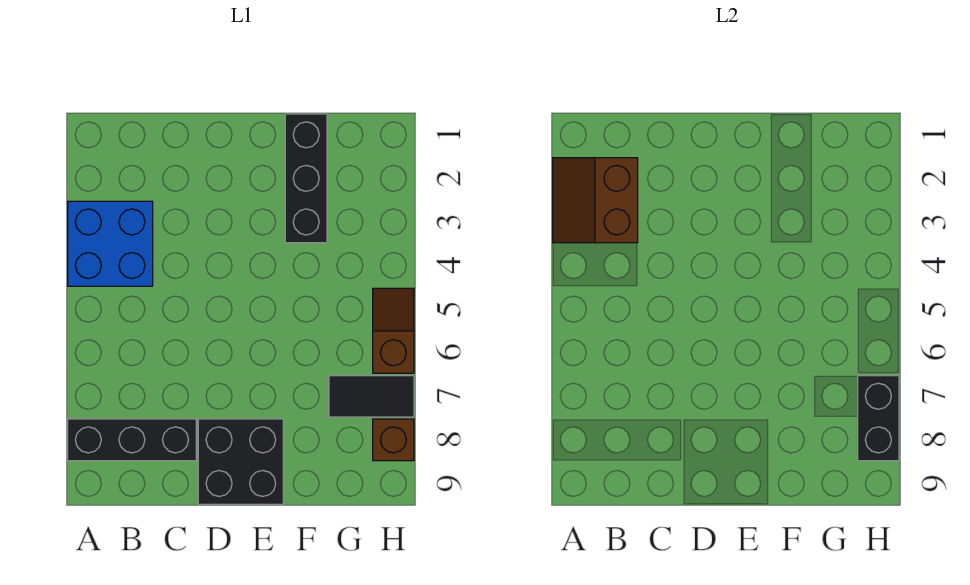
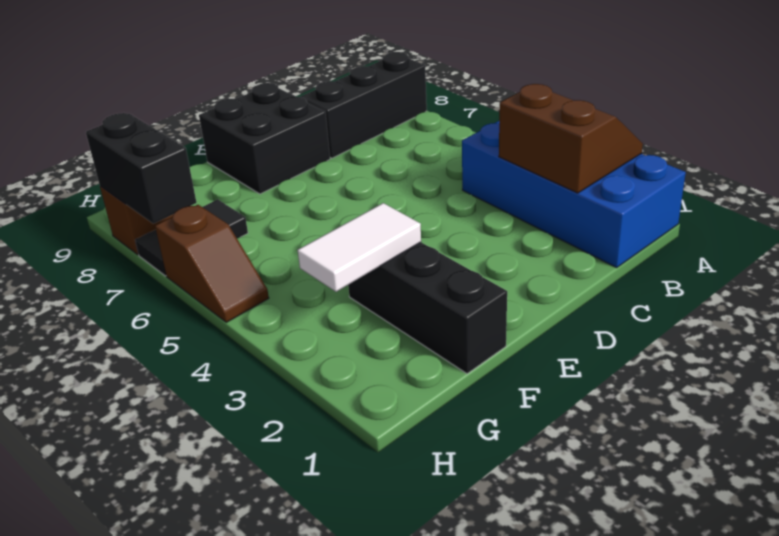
blue brick A3:B4 level 1 -> blue brick A1:B4 level 1
none -> white tile F3:G3 level 2

